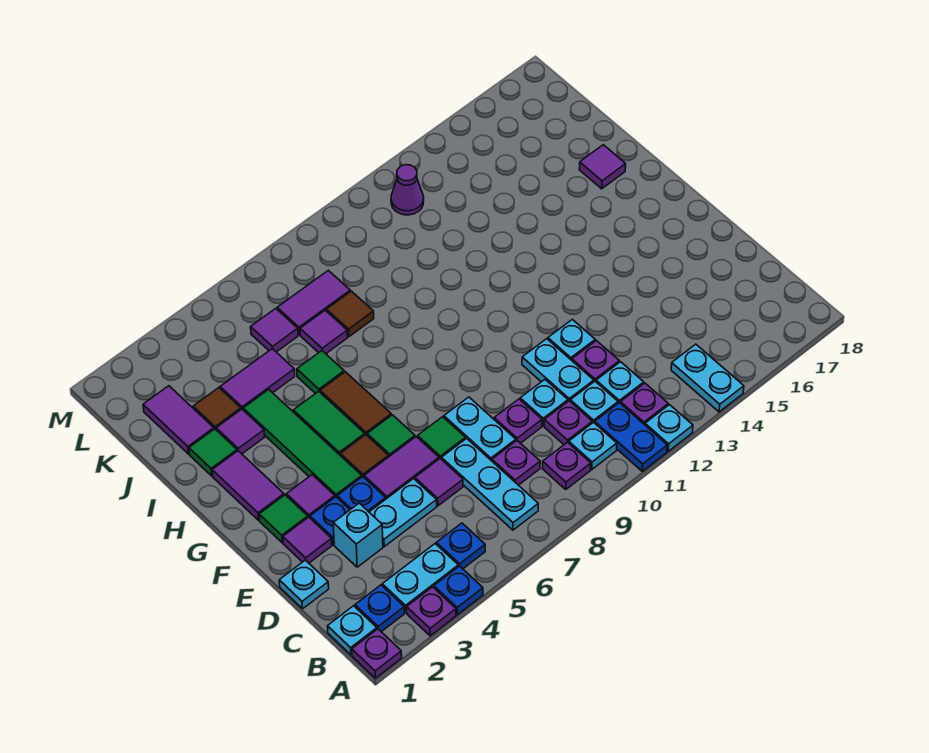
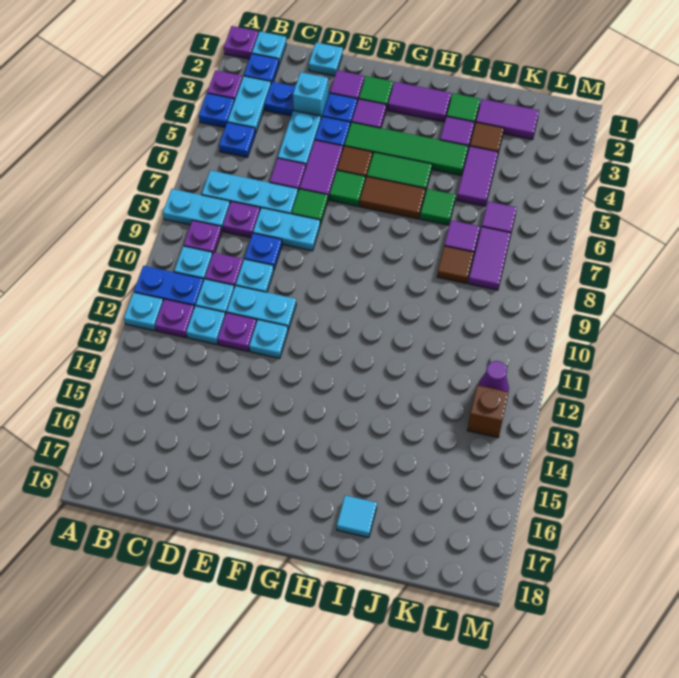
cyan plate A14:B14 level 1 -> cyan plate A8:B8 level 1
none -> blue plate C3 level 1
purple plate D9 level 1 -> blue plate D9 level 1
purple tile I17 level 1 -> cyan tile I17 level 1
none -> brown brick L13 level 1

